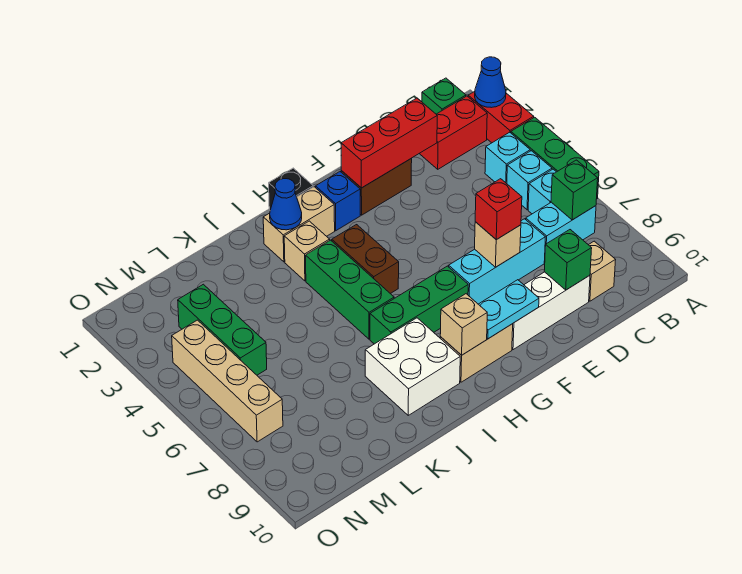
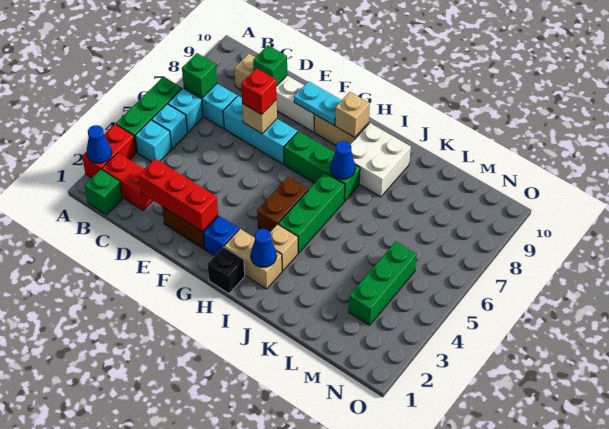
none -> blue cone I7 level 2
tan brick N4:N7 level 1 -> none

